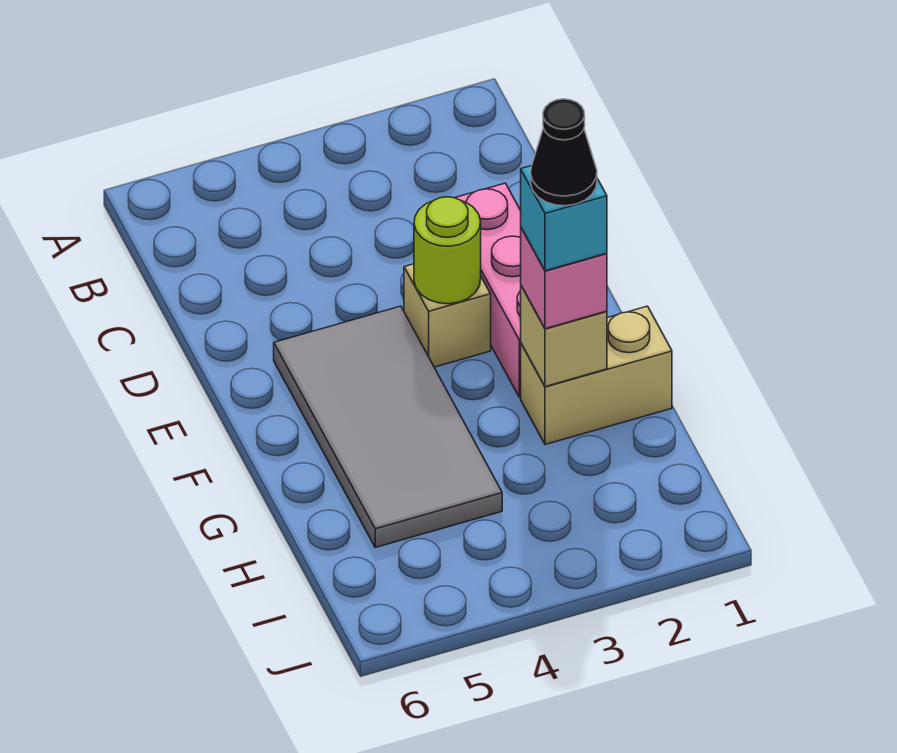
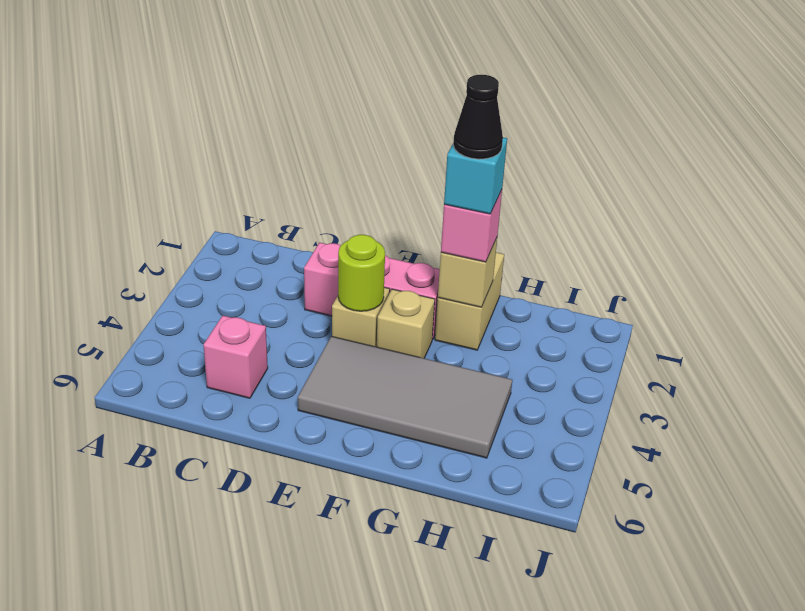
none -> pink brick C5 level 1
none -> tan brick F3 level 1

